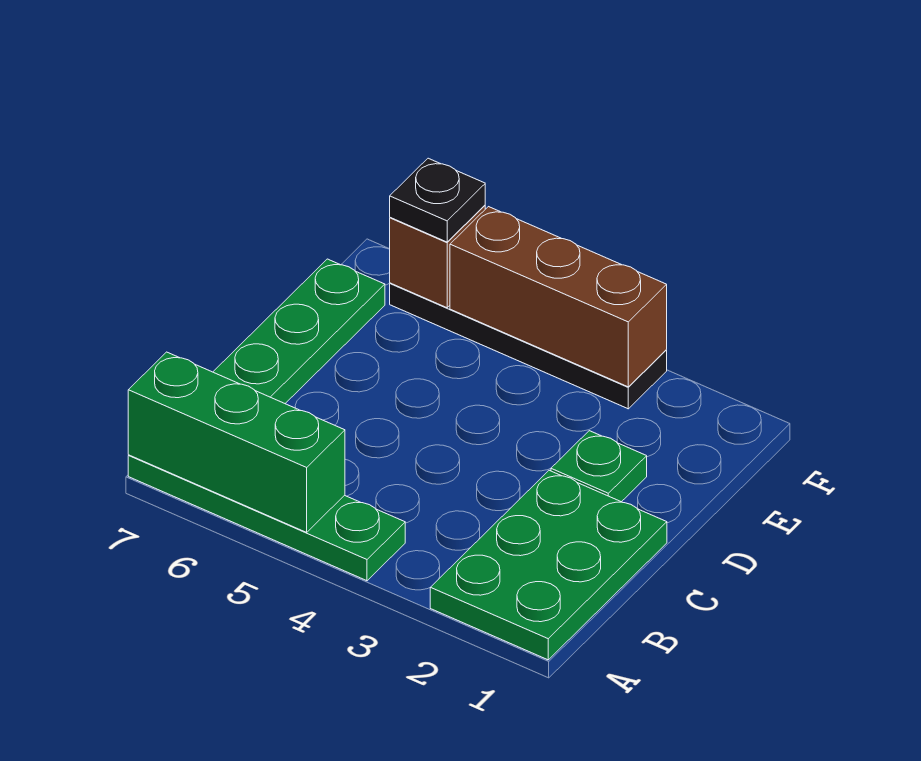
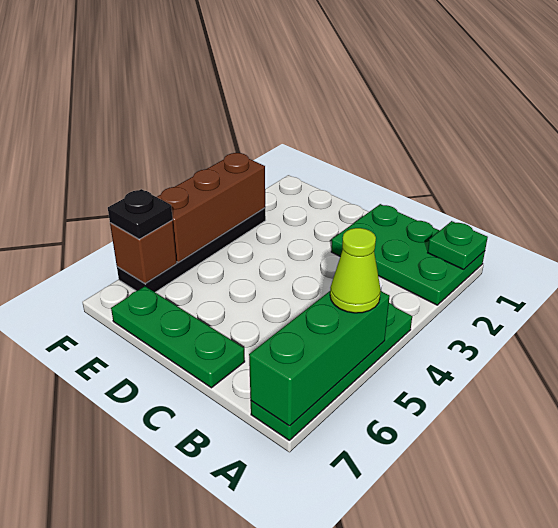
none -> lime cone A5 level 3
green plate D2 level 1 -> green plate A1 level 2

